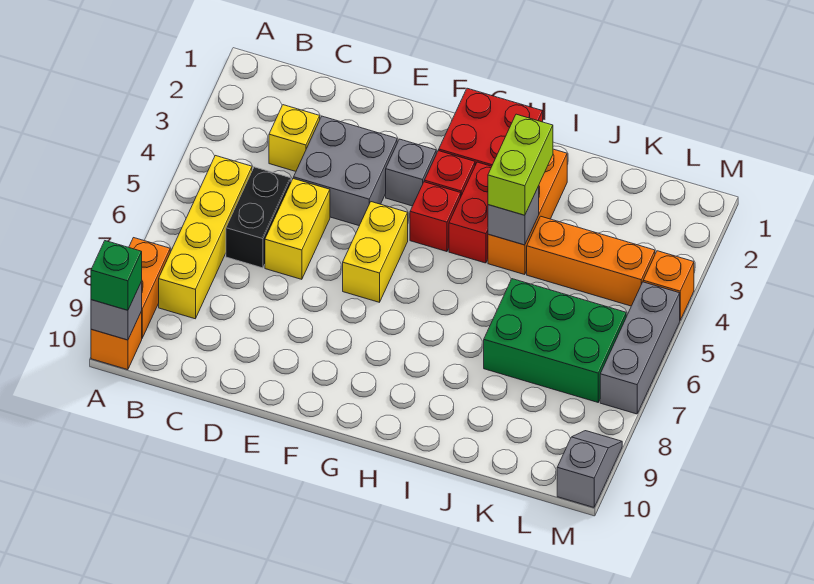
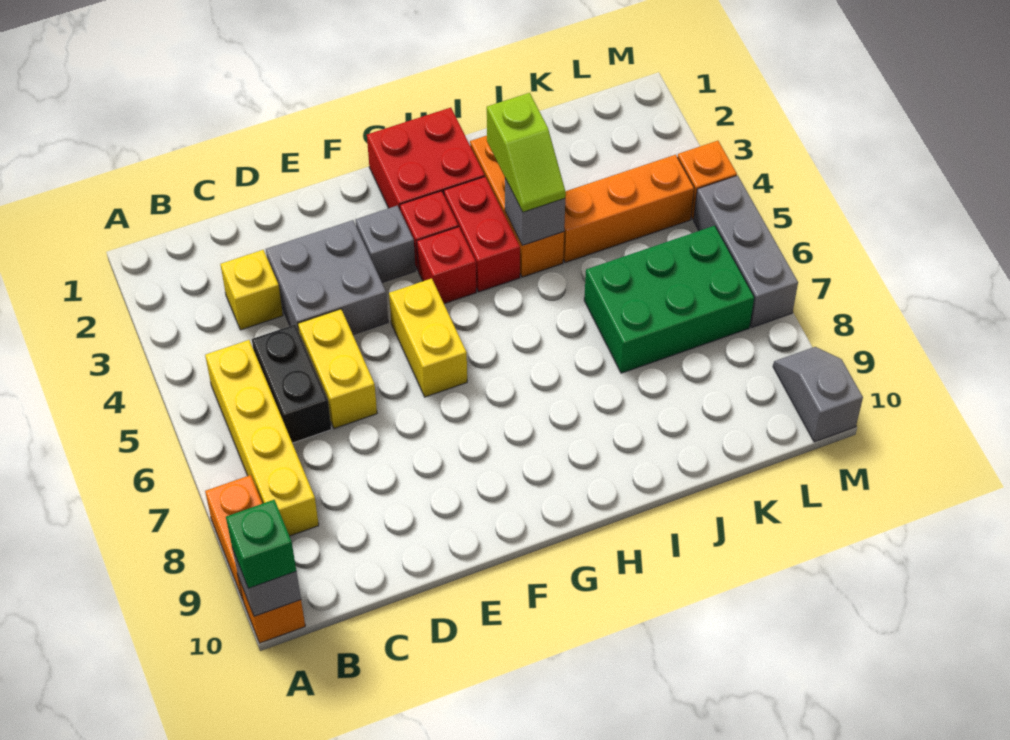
lime brick I3:I4 level 3 -> lime slope I3:I4 level 3 top 3

